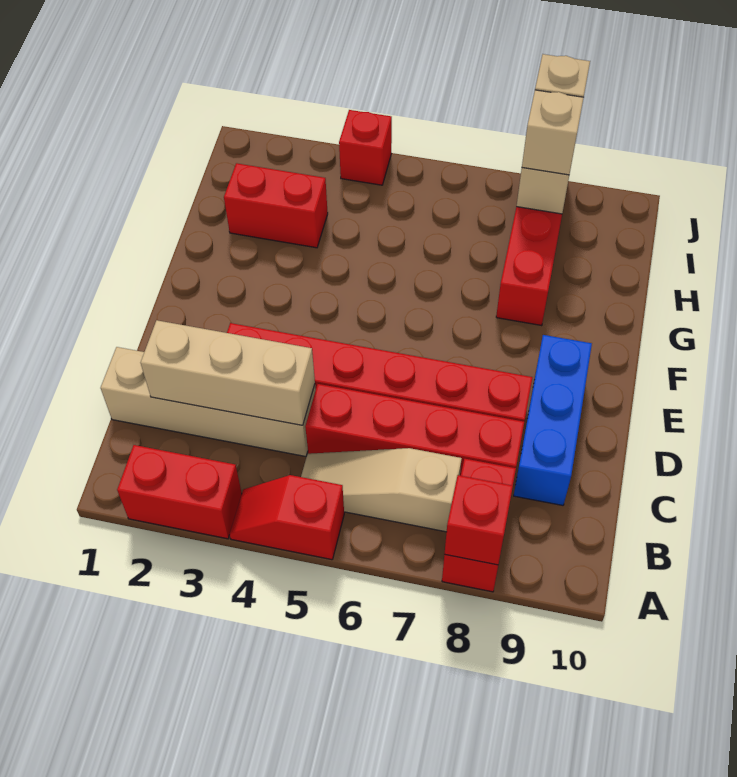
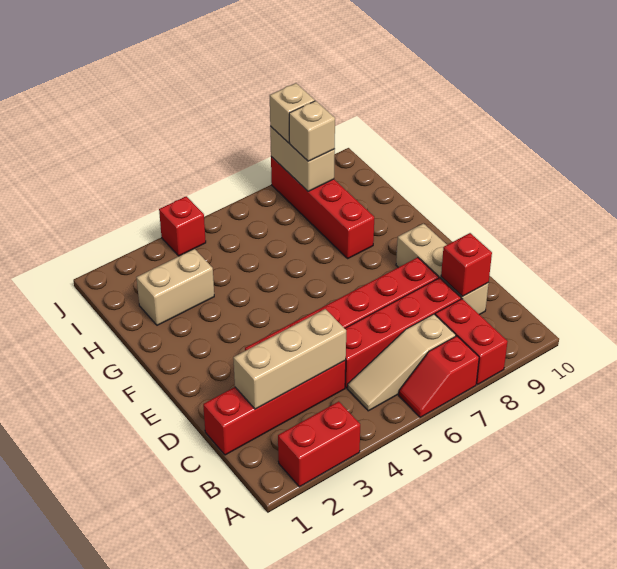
red slope A4:A5 level 1 top 5 -> red slope A6:A7 level 1 top 7
red brick A8 level 2 -> red brick C9 level 2
tan brick C1:C4 level 1 -> red brick C1:C4 level 1
blue brick C9:E9 level 1 -> tan brick C9:E9 level 1
red brick H2:H3 level 1 -> tan brick H2:H3 level 1

